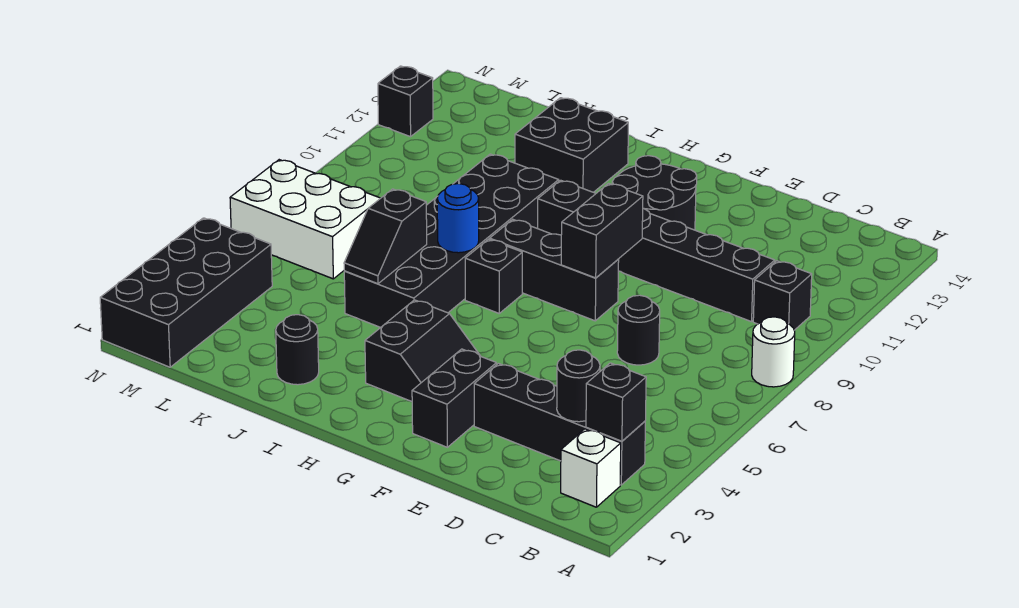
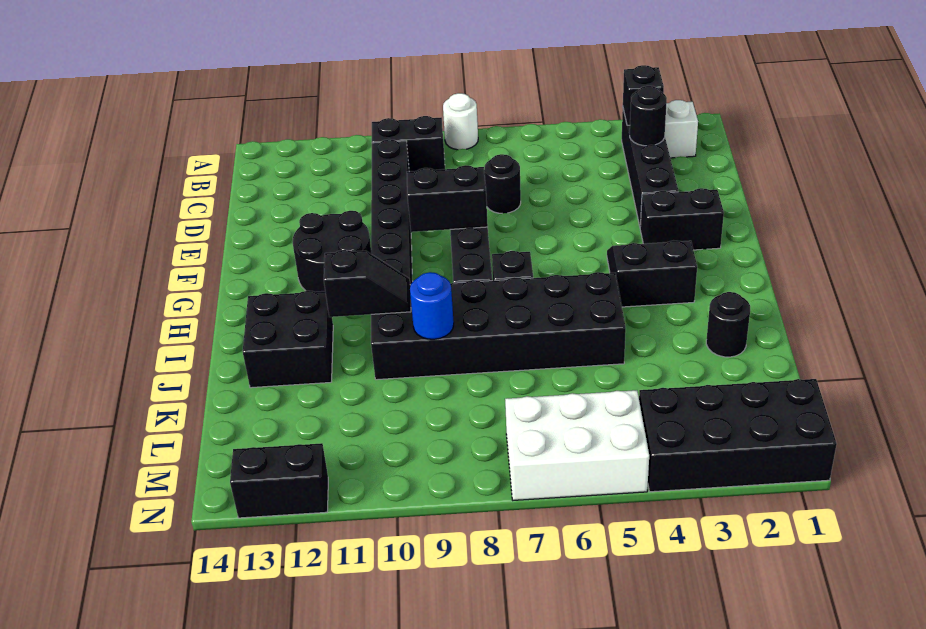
black brick B10 level 1 -> black brick B9:B10 level 1
blue round brick I7 level 2 -> blue round brick J9 level 2
black slope J5:J6 level 2 top 6 -> black slope I10:I11 level 2 top 11
white brick L6:N7 level 1 -> white brick M5:N7 level 1
black brick N12 level 1 -> black brick N12:N13 level 1

